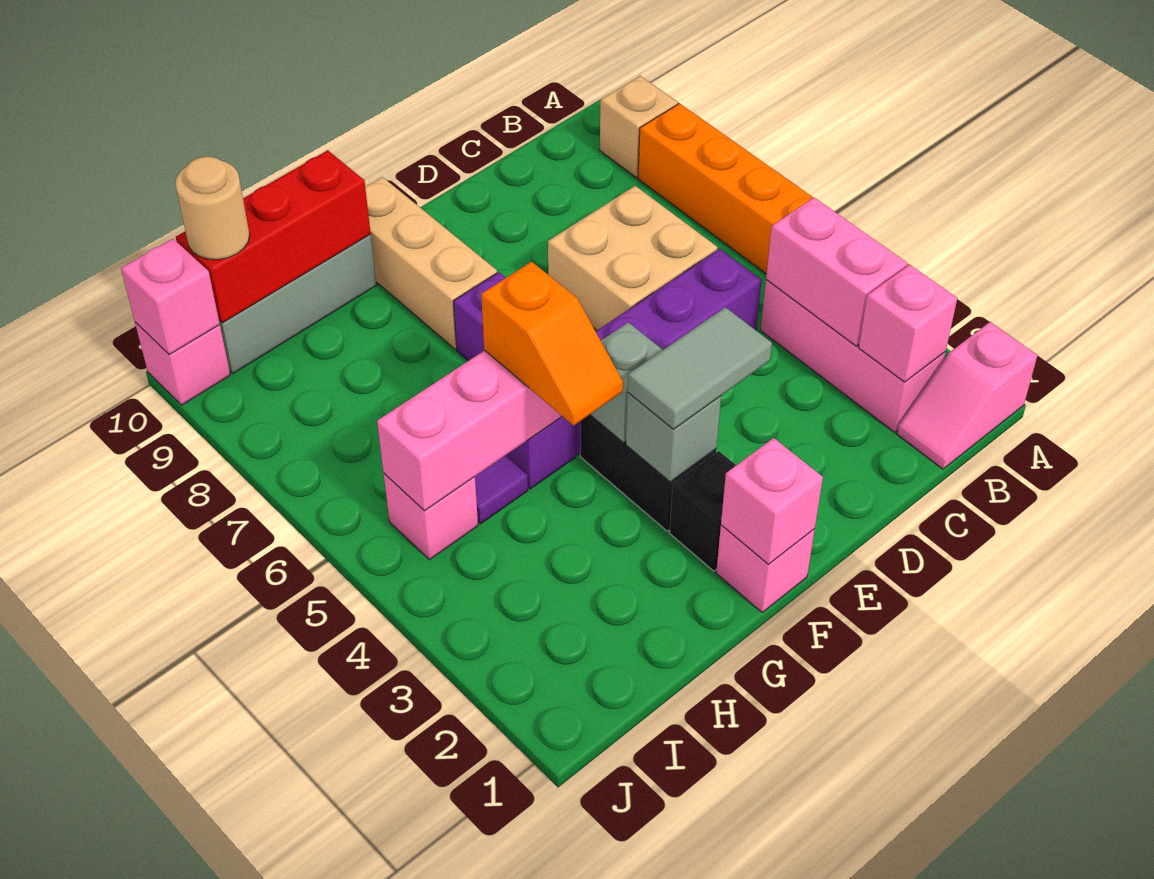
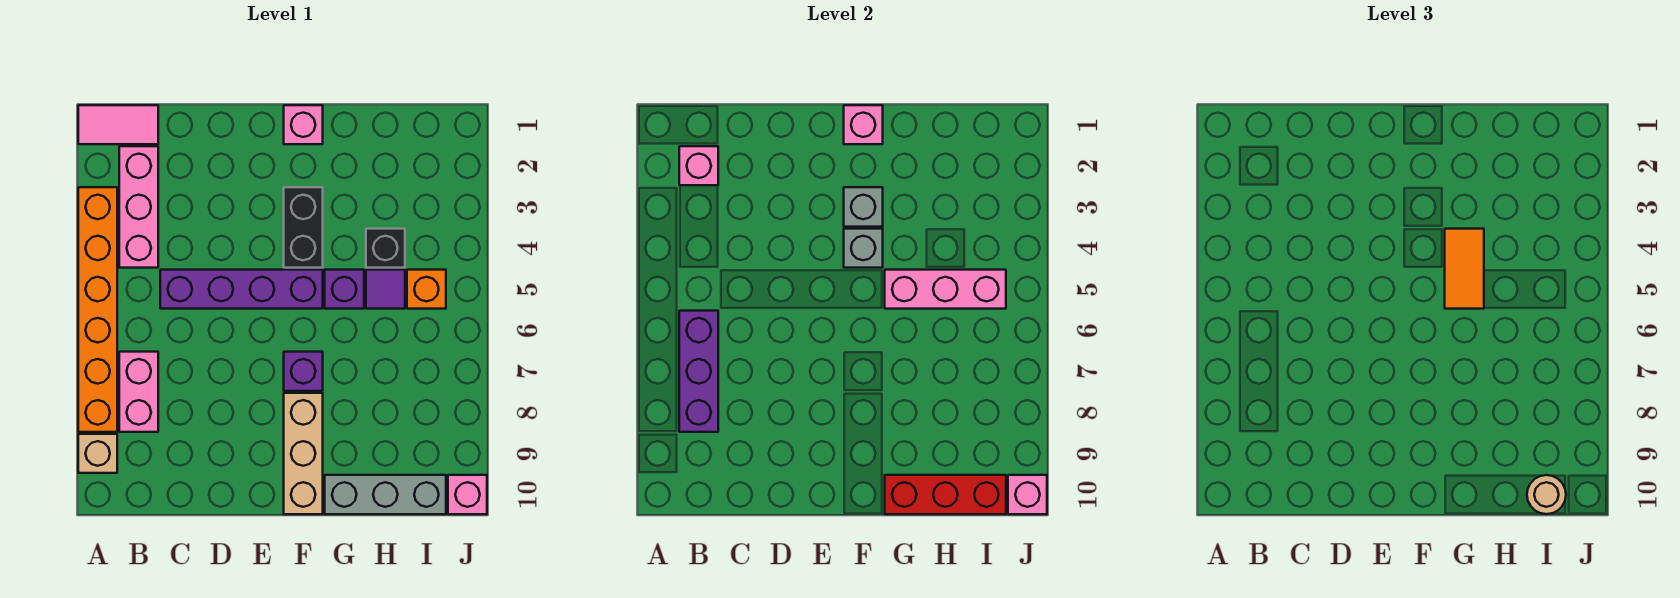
pink slope A1:B1 level 1 top A -> pink tile A1:B1 level 1
pink brick B3:B4 level 2 -> pink brick B7:B8 level 1
none -> purple brick B6:B8 level 2
tan brick C6:D7 level 1 -> none
grey tile E3:F3 level 3 -> none
black brick F2 level 1 -> black brick H4 level 1
orange slope G4:G5 level 3 top 5 -> orange tile G4:G5 level 3
pink brick I5 level 1 -> orange brick I5 level 1

